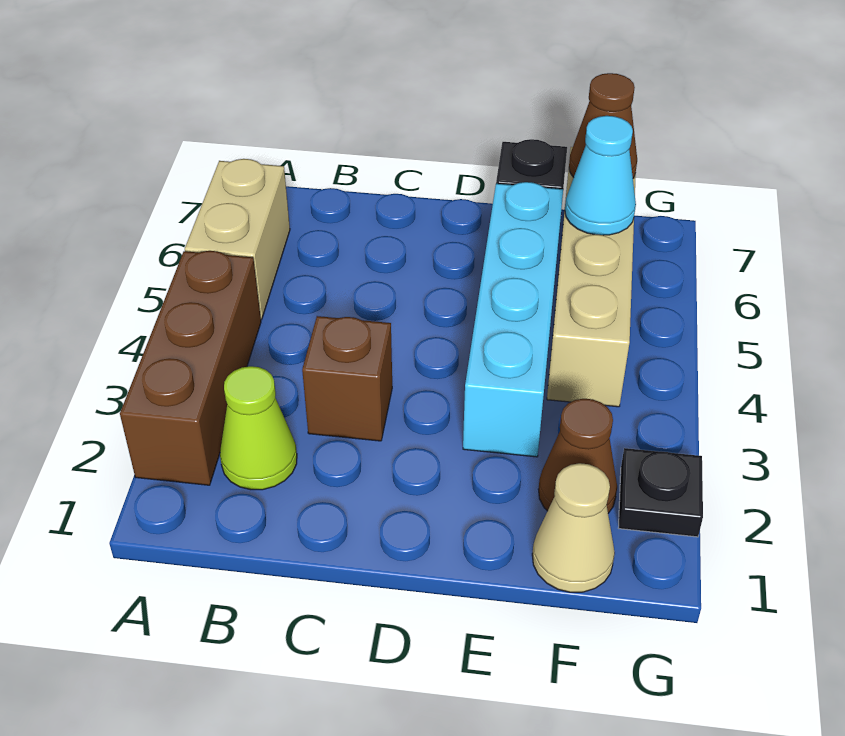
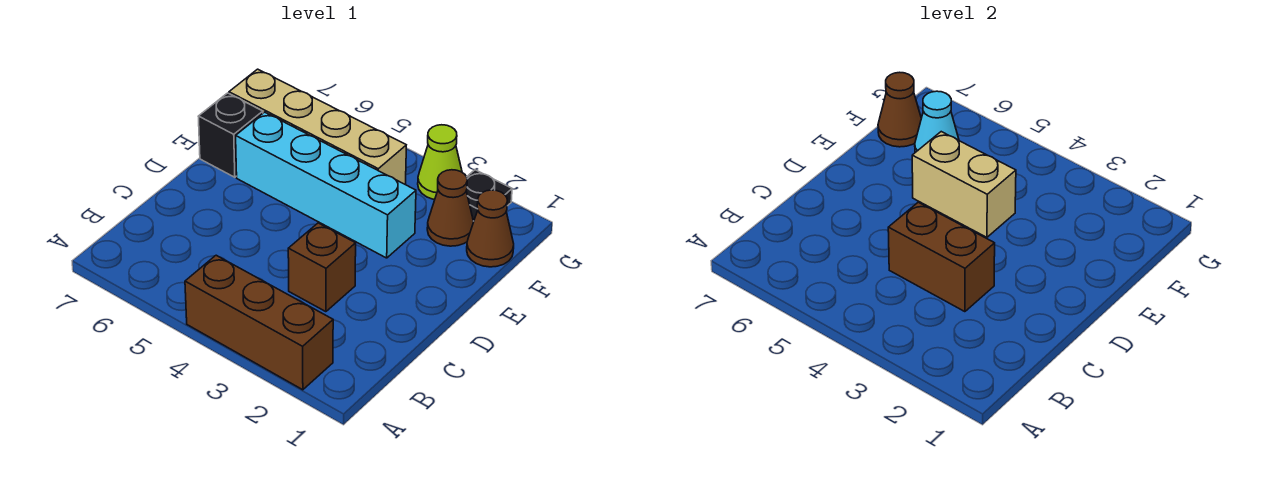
tan brick A5:A6 level 1 -> tan brick E4:E5 level 2
lime cone B2 level 1 -> lime cone G3 level 1
none -> brown brick C3:C4 level 2
tan cone F1 level 1 -> brown cone F1 level 1

